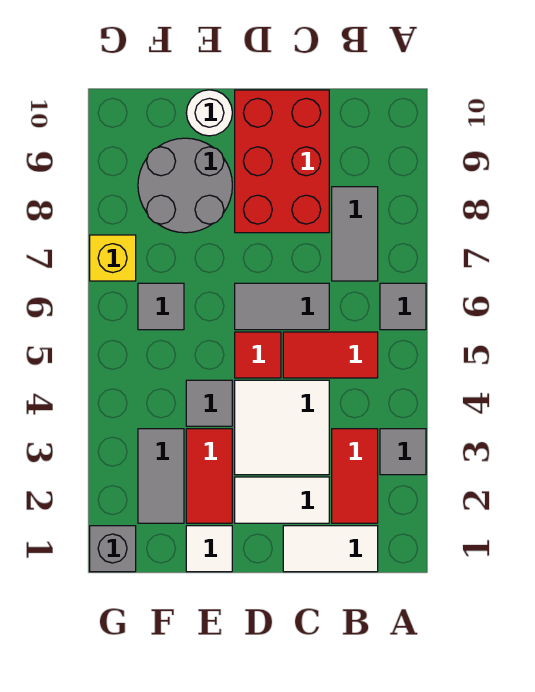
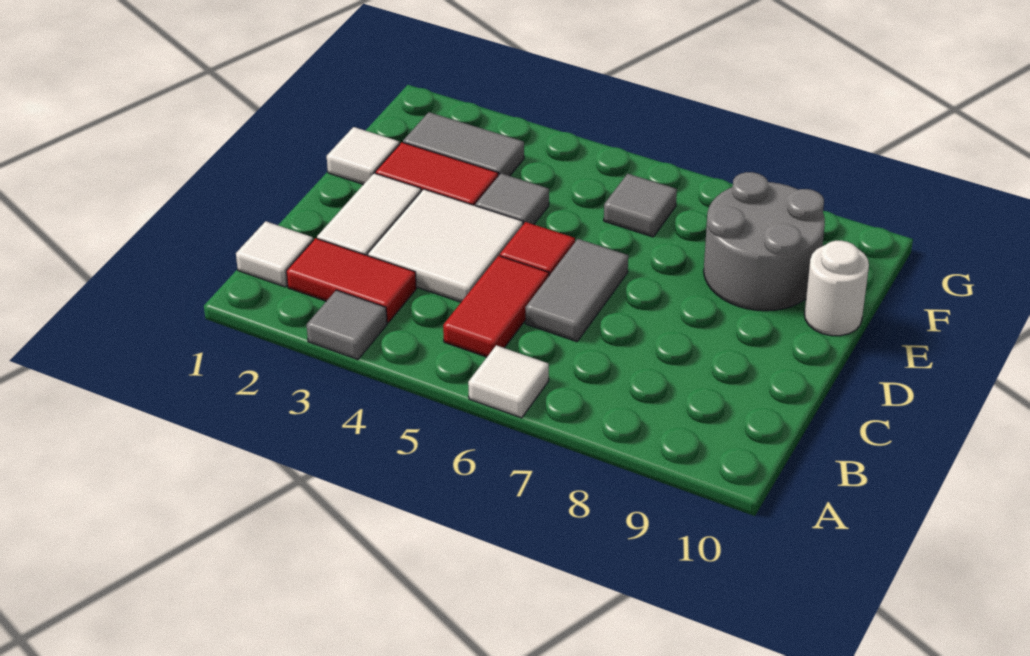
grey tile A6 level 1 -> white tile A6 level 1
white tile B1:C1 level 1 -> white tile B1 level 1
grey tile B7:B8 level 1 -> none
red brick C8:D10 level 1 -> none
grey brick G1 level 1 -> none
yellow brick G7 level 1 -> none

